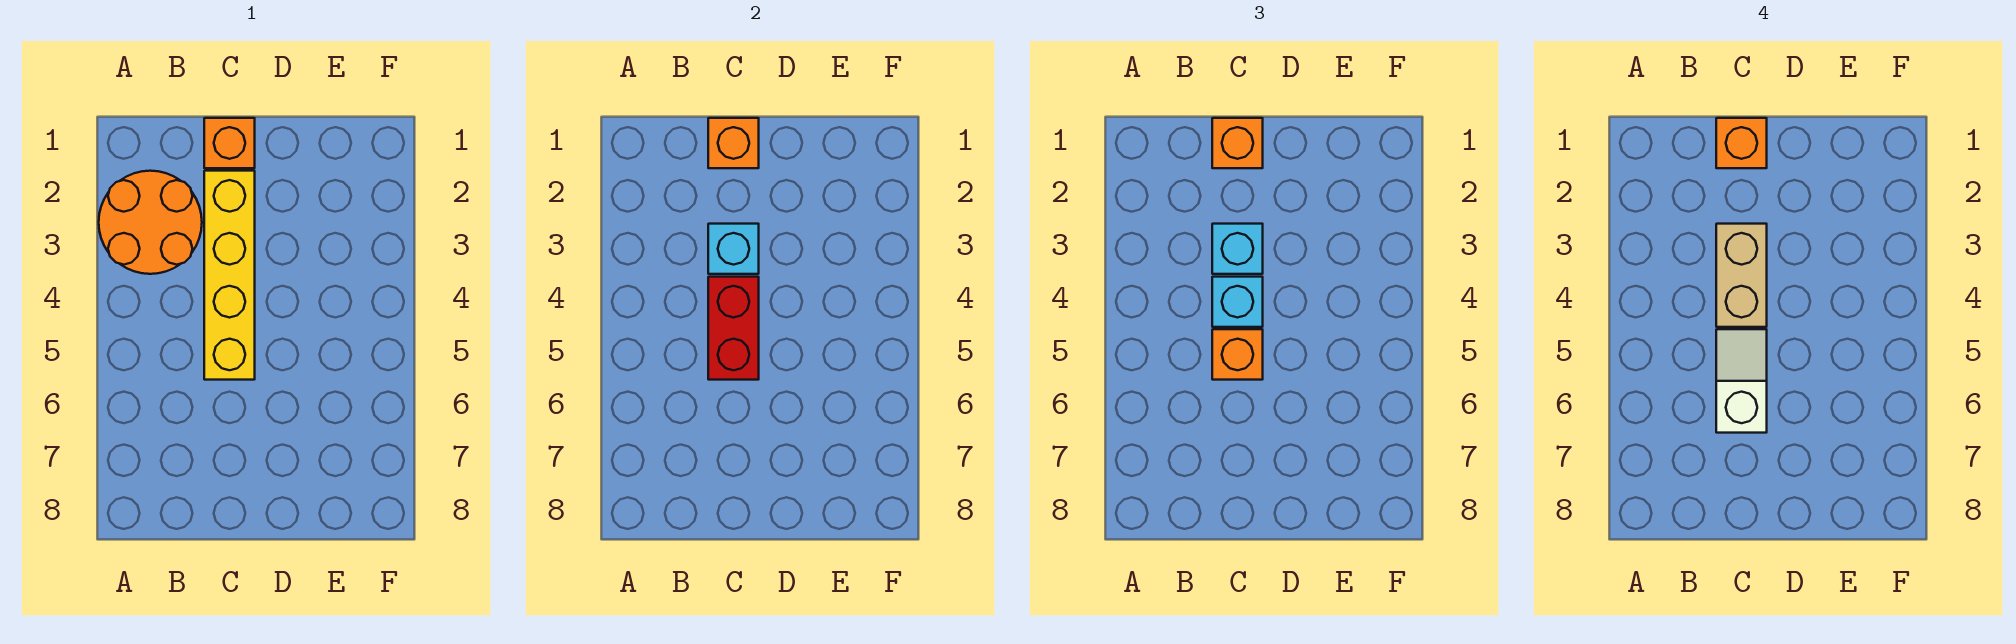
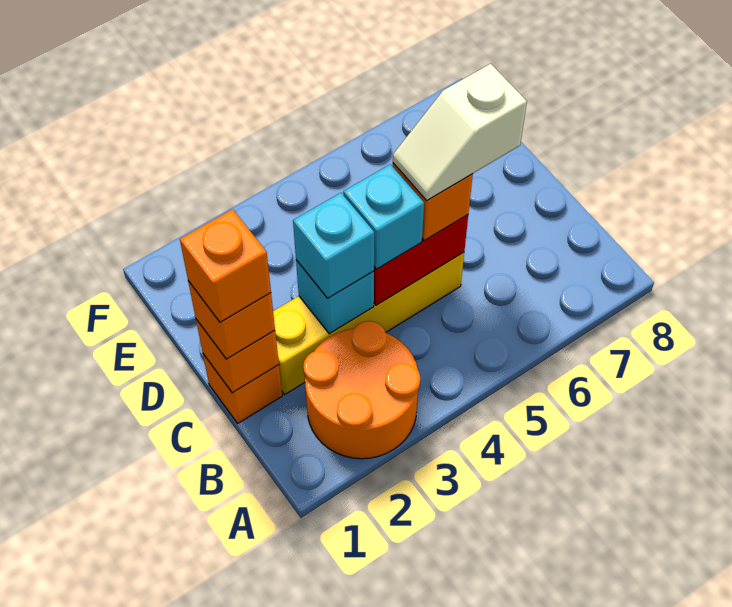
tan brick C3:C4 level 4 -> none

